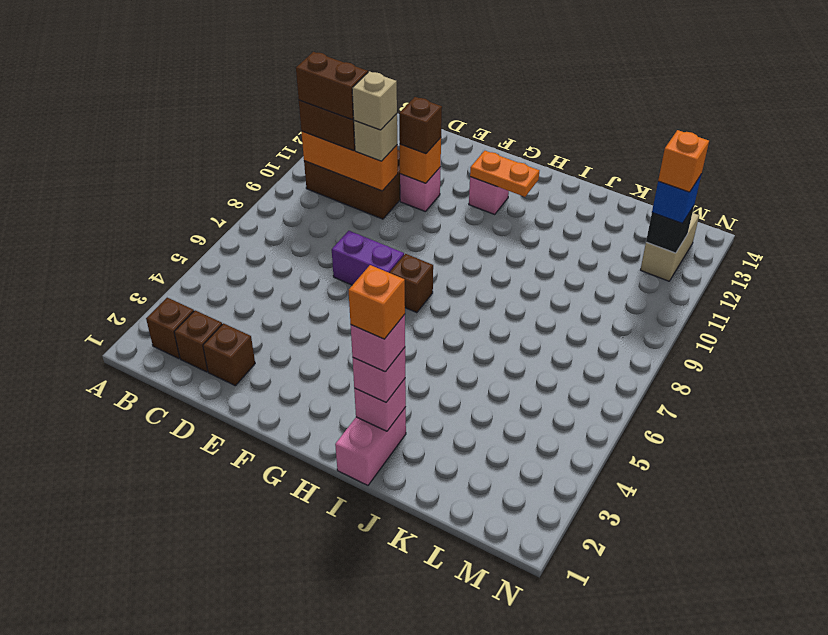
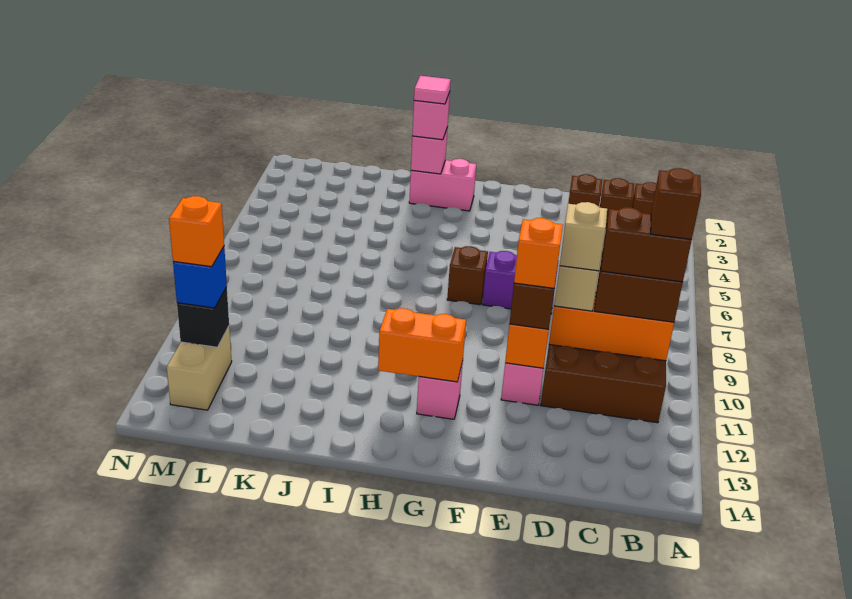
none -> brown brick B10 level 5
orange plate G12:H12 level 2 -> orange brick G12:H12 level 2
pink brick I1:I2 level 1 -> pink brick H2:I2 level 1
pink brick I2 level 4 -> pink tile I2 level 4
orange brick I2 level 5 -> orange brick E11 level 4

